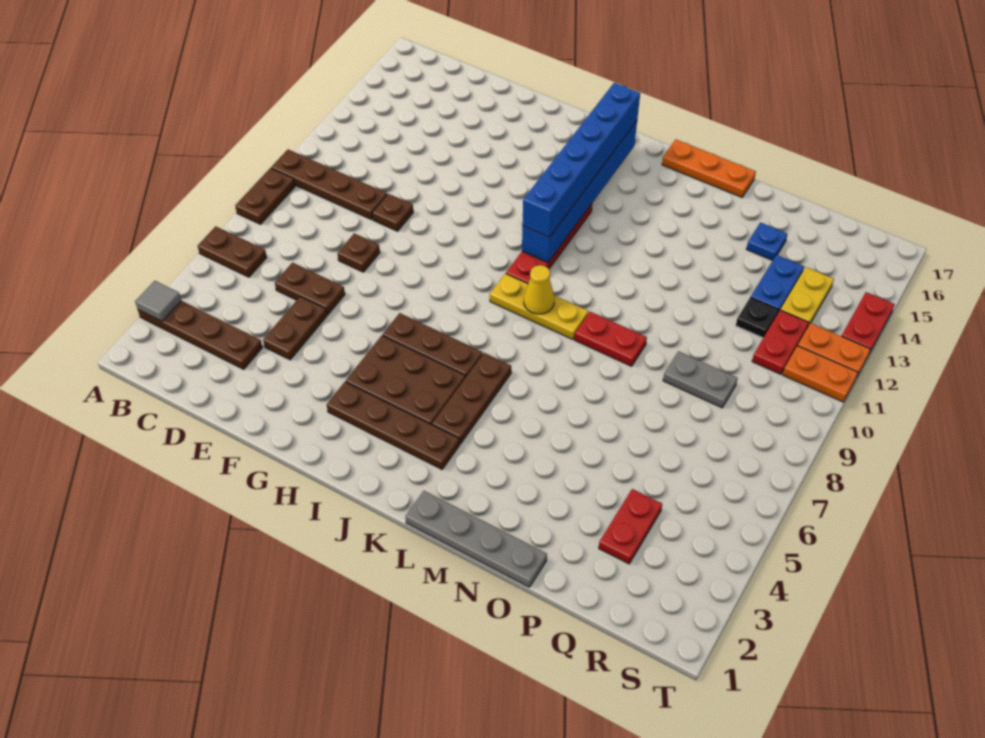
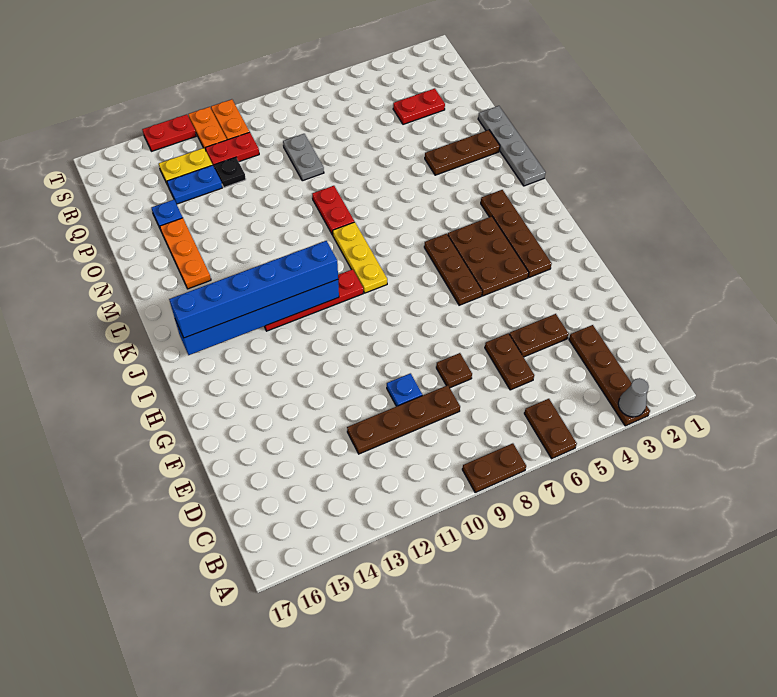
grey tile A3 level 2 -> grey cone A3 level 2
brown plate A10:D10 level 1 -> brown plate D9:D12 level 1
brown plate E10 level 1 -> blue plate E10 level 1
brown plate K4:K6 level 1 -> brown plate N2:N4 level 1
yellow cone K9 level 2 -> none
orange plate L17:N17 level 1 -> orange plate M15:O15 level 1

